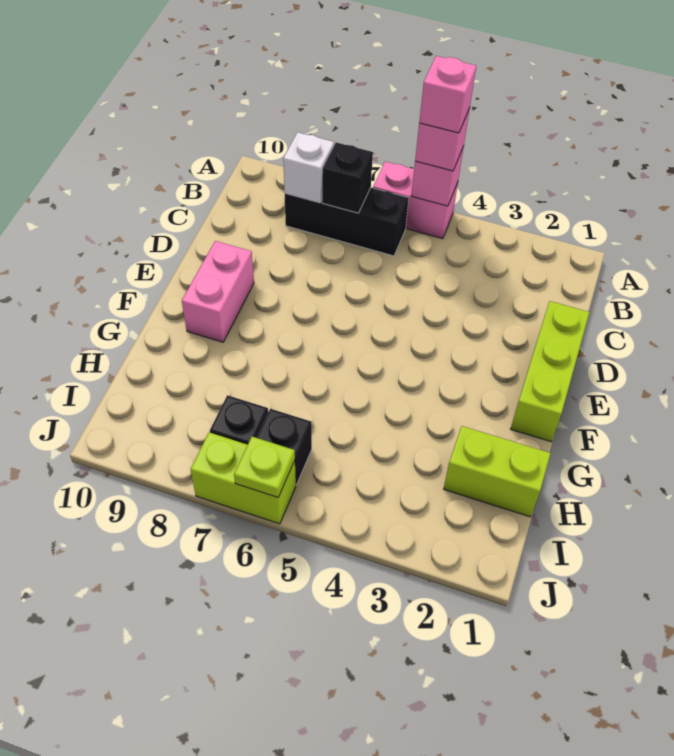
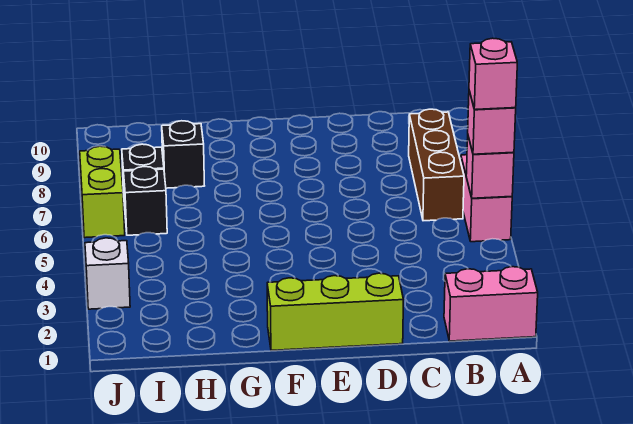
black brick B6:B8 level 1 -> brown brick B6:B8 level 1
black brick B7 level 2 -> black brick H8 level 1
white brick B8 level 2 -> white brick J3 level 1
pink brick E9:F9 level 1 -> pink brick A1:B1 level 1
lime brick H1:H2 level 1 -> none
lime plate J6 level 2 -> none

